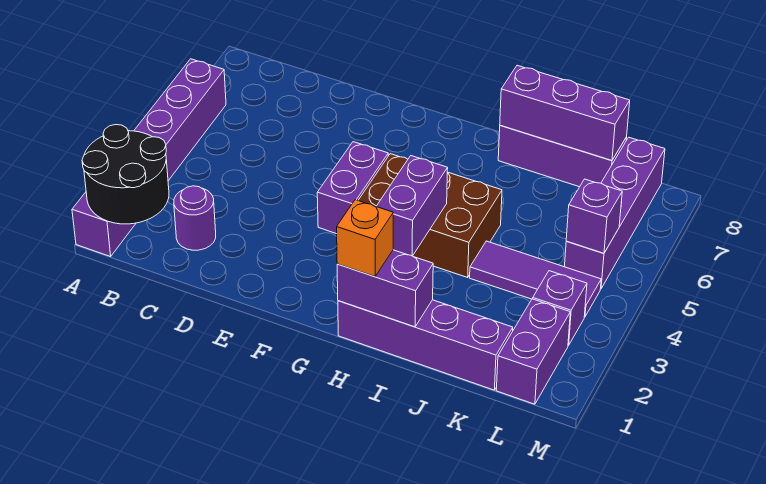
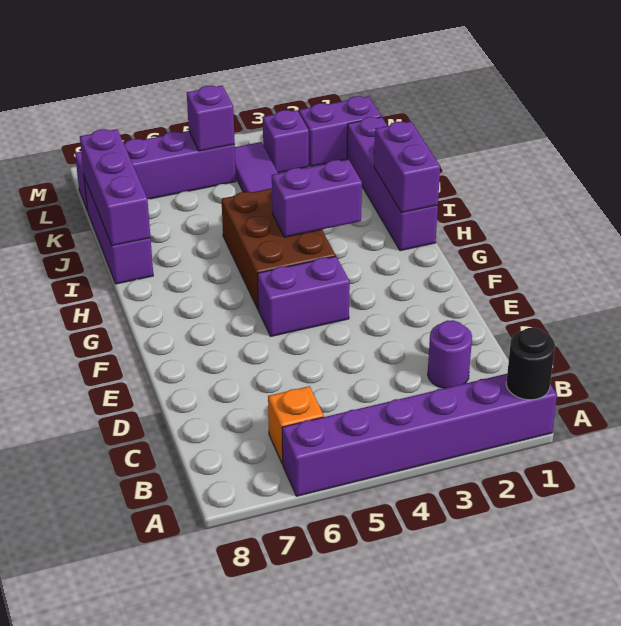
black round brick A1:B2 level 2 -> black round brick A1 level 2
orange brick H1 level 3 -> orange brick B6 level 1

